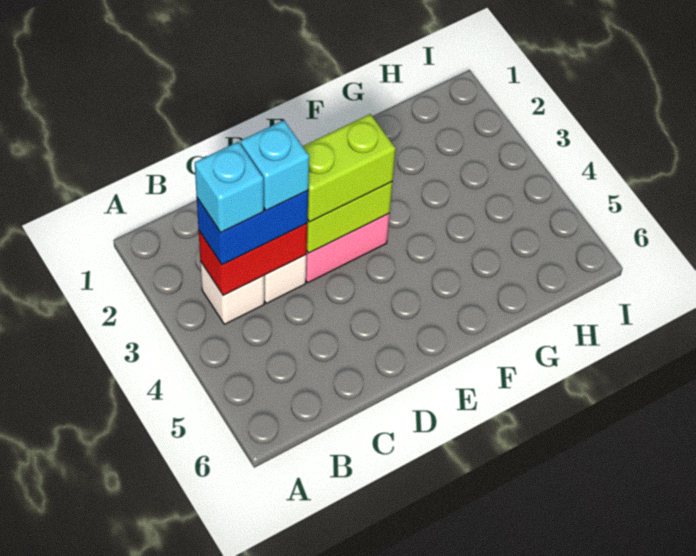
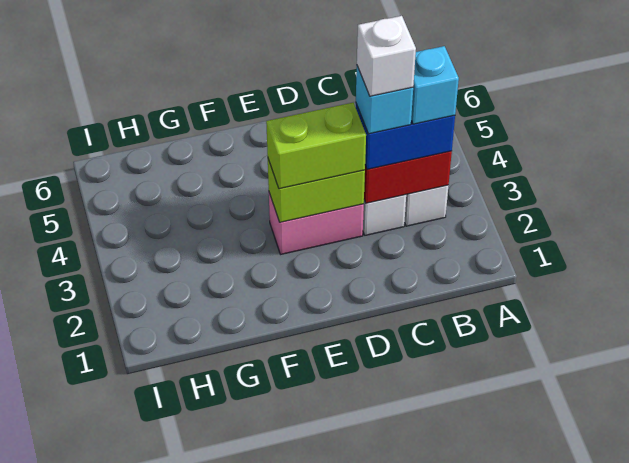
none -> white brick C3 level 5

